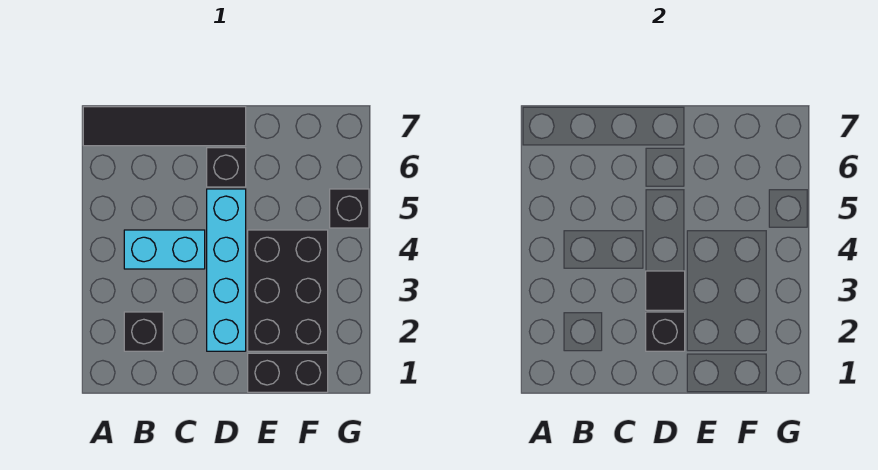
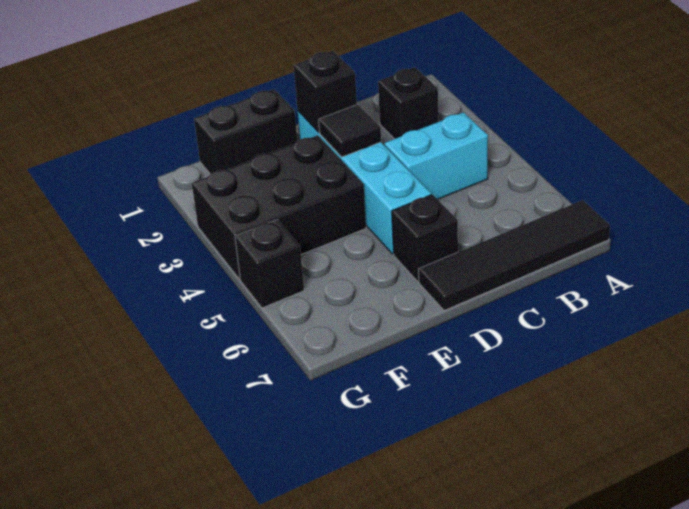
black brick E2:F4 level 1 -> black brick E3:G4 level 1

